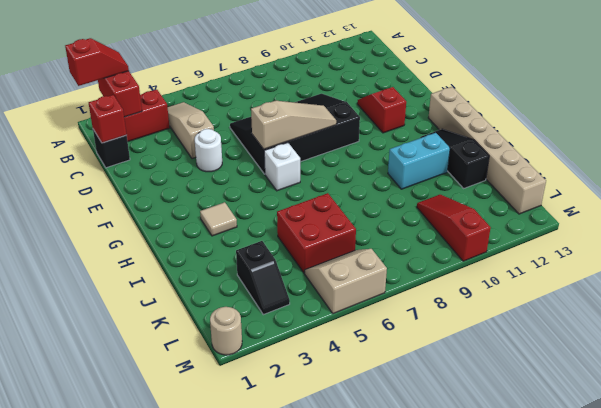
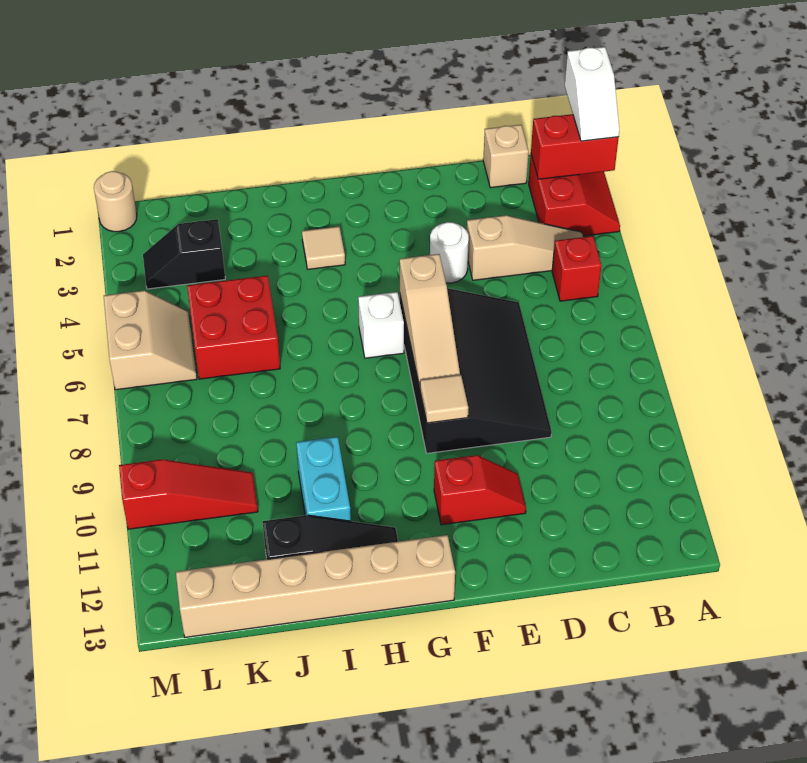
red slope A1:A2 level 3 top 1 -> white slope A1:A2 level 3 top 1
black brick C1 level 1 -> tan brick C1 level 1
red brick C1 level 2 -> red brick B5 level 1
none -> tan tile F9 level 2

